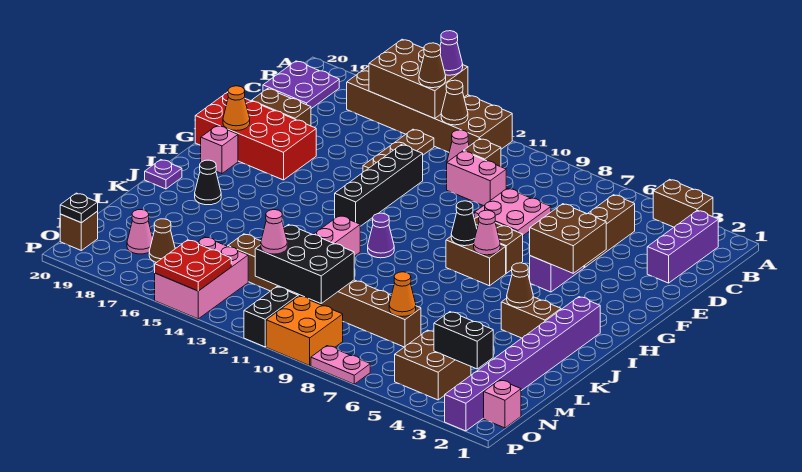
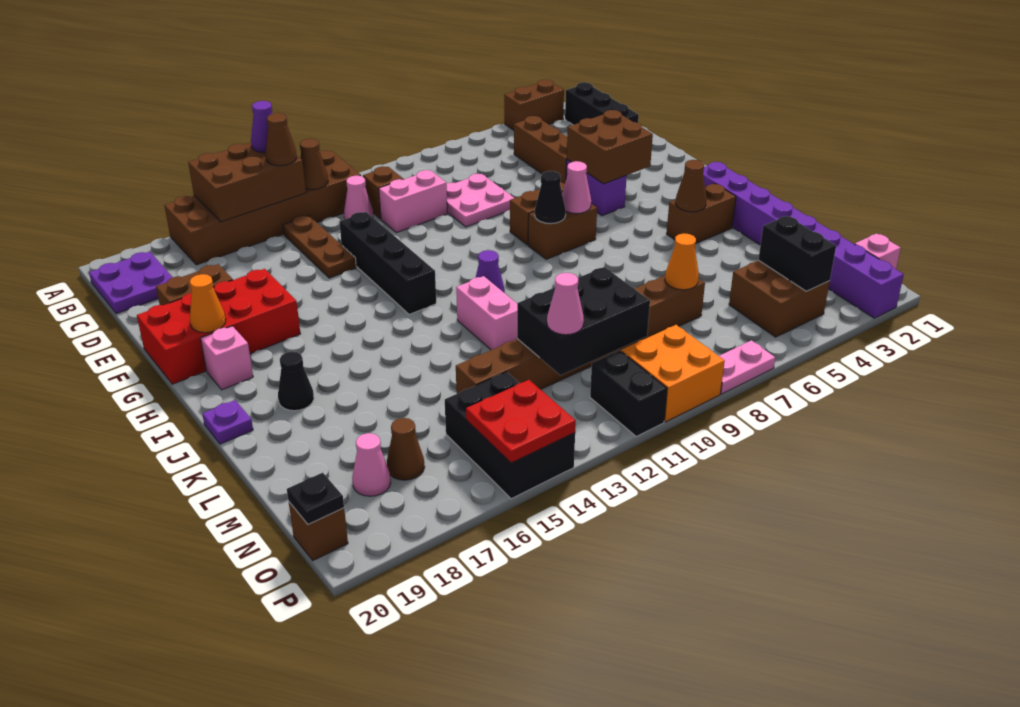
purple brick B2:D2 level 1 -> black brick B2:D2 level 1
black brick N3:N4 level 2 -> black brick N4:O4 level 2
pink brick N14:P15 level 1 -> black brick N14:P15 level 1

